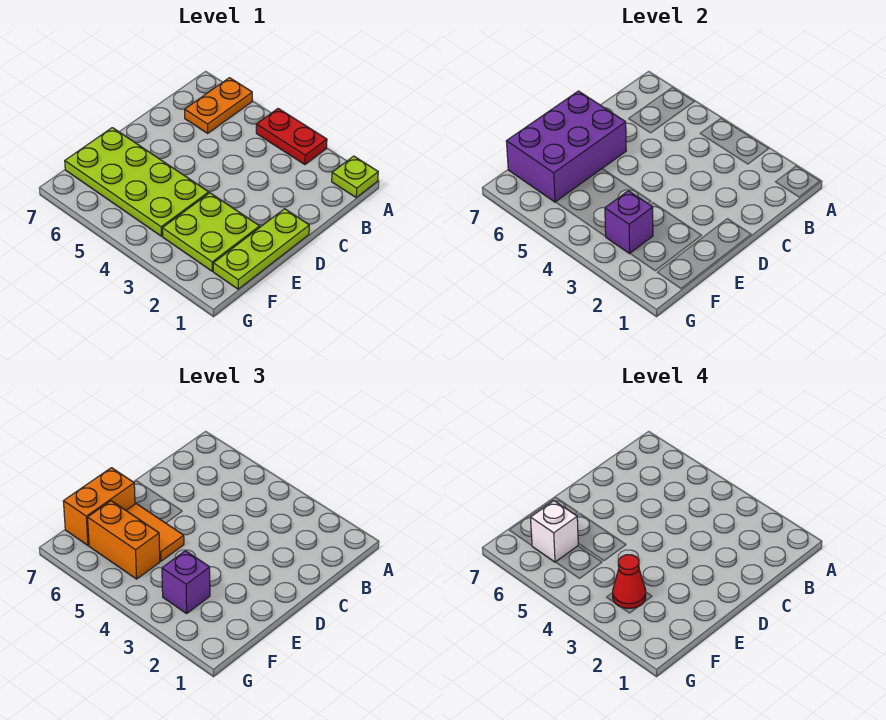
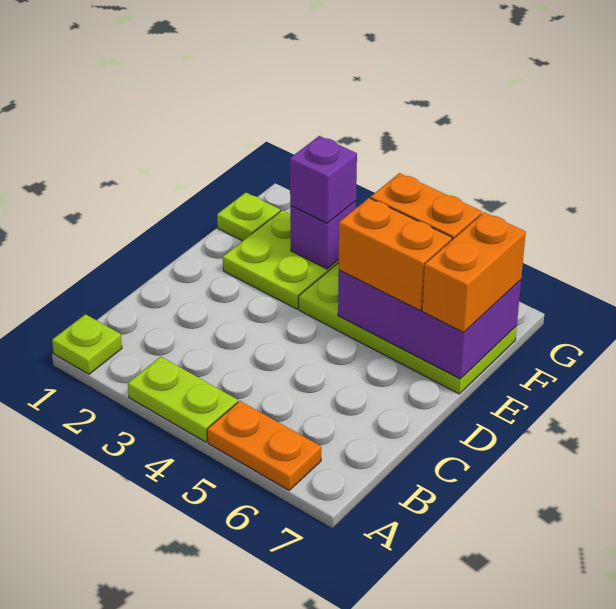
red plate A3:A4 level 1 -> lime plate A3:A4 level 1
orange plate A6:B6 level 1 -> orange plate A5:A6 level 1
lime plate D1:F1 level 1 -> lime plate F1 level 1
purple brick D6:F7 level 2 -> purple brick E5:F7 level 2
orange tile E5:E6 level 3 -> orange brick E5:E6 level 3
red cone F3 level 4 -> none
white brick F6 level 4 -> none

